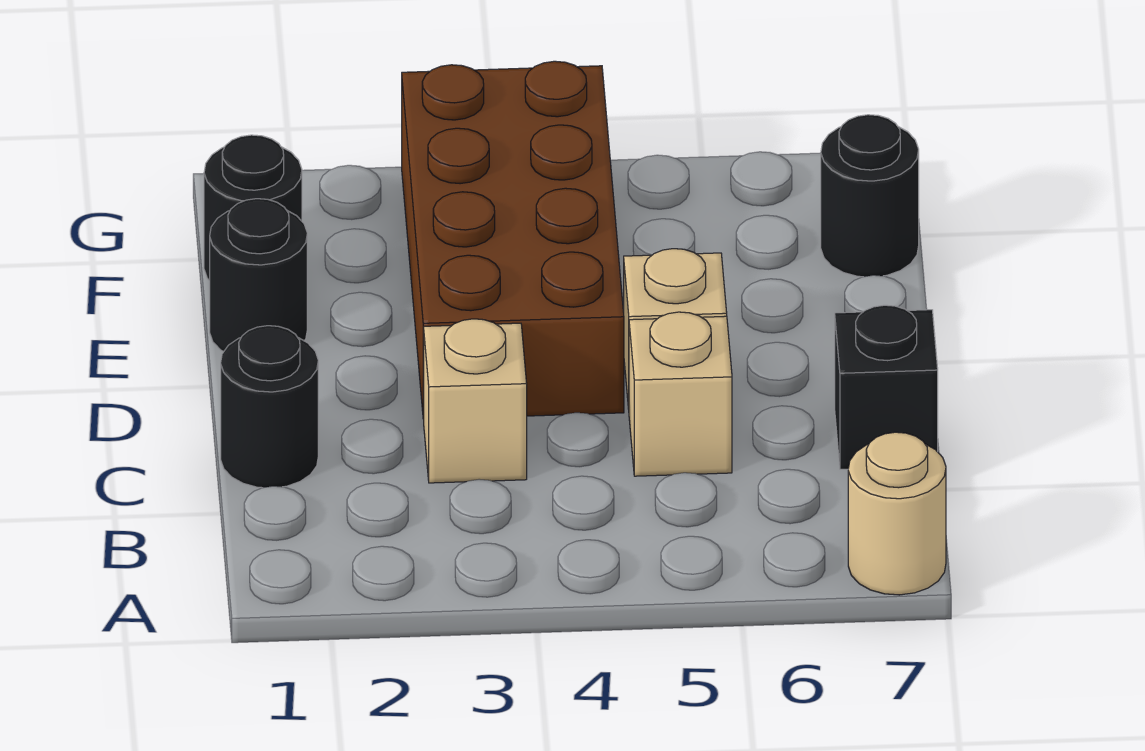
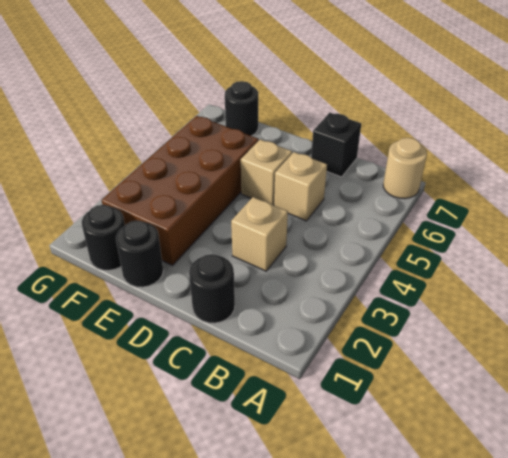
brown brick D3:G4 level 1 -> brown brick E2:F5 level 1

